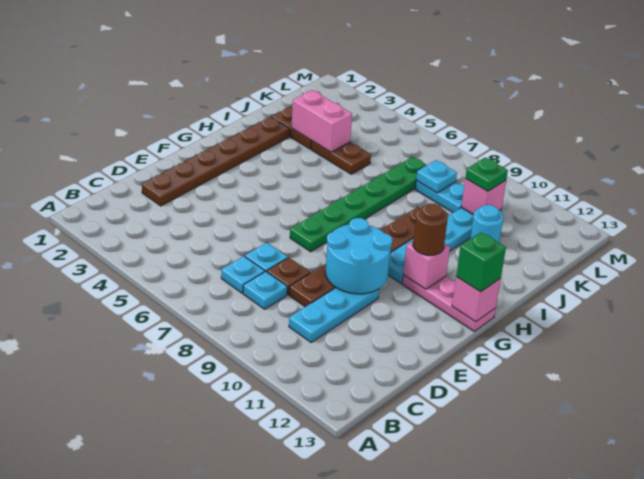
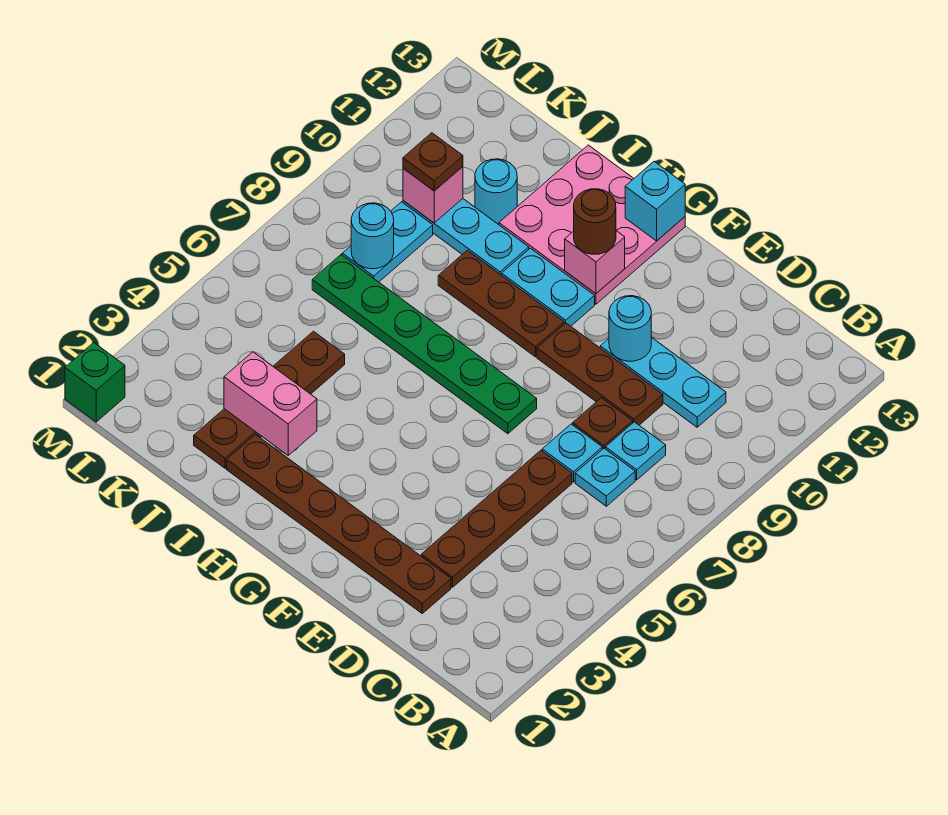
none -> brown plate D3:D6 level 1
cyan round brick E9:F10 level 2 -> cyan round brick E10 level 2
pink plate G11:G13 level 1 -> pink plate G11:I13 level 1
pink brick G13 level 2 -> cyan brick G13 level 2
green brick G13 level 3 -> green brick M1 level 1
pink brick J3:J4 level 2 -> pink brick I3:J3 level 2
cyan plate K8 level 2 -> cyan round brick K8 level 2
green plate K10 level 3 -> brown plate K10 level 3

